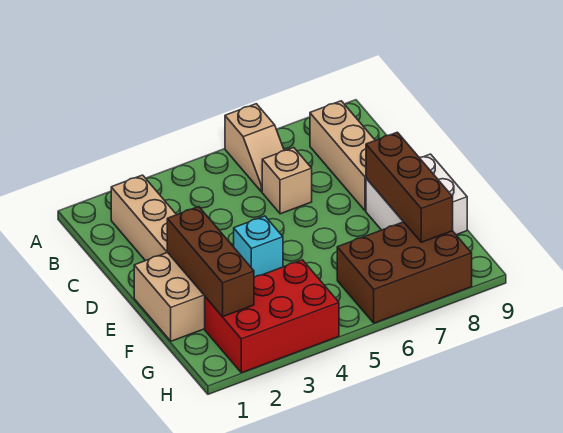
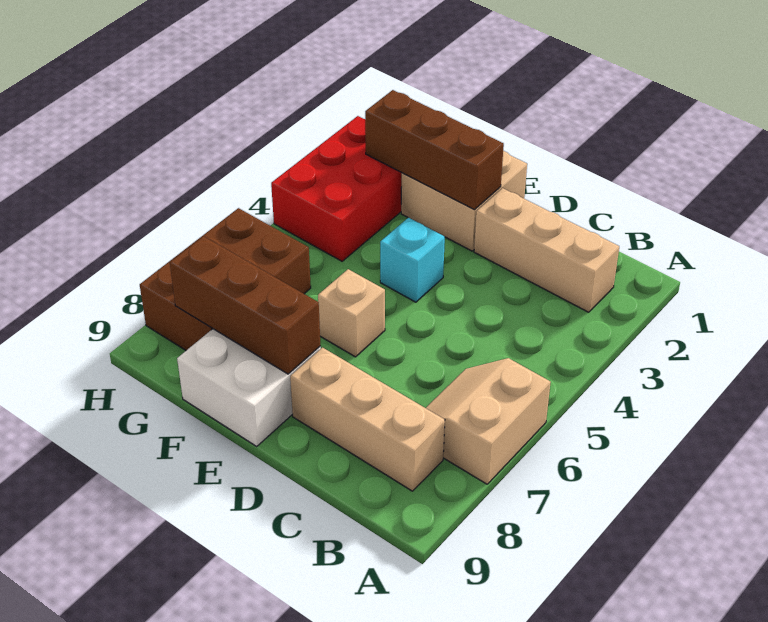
tan slope A6:B6 level 1 top A -> tan slope A6:B7 level 1 top A
tan brick C6 level 1 -> tan brick E6 level 1

